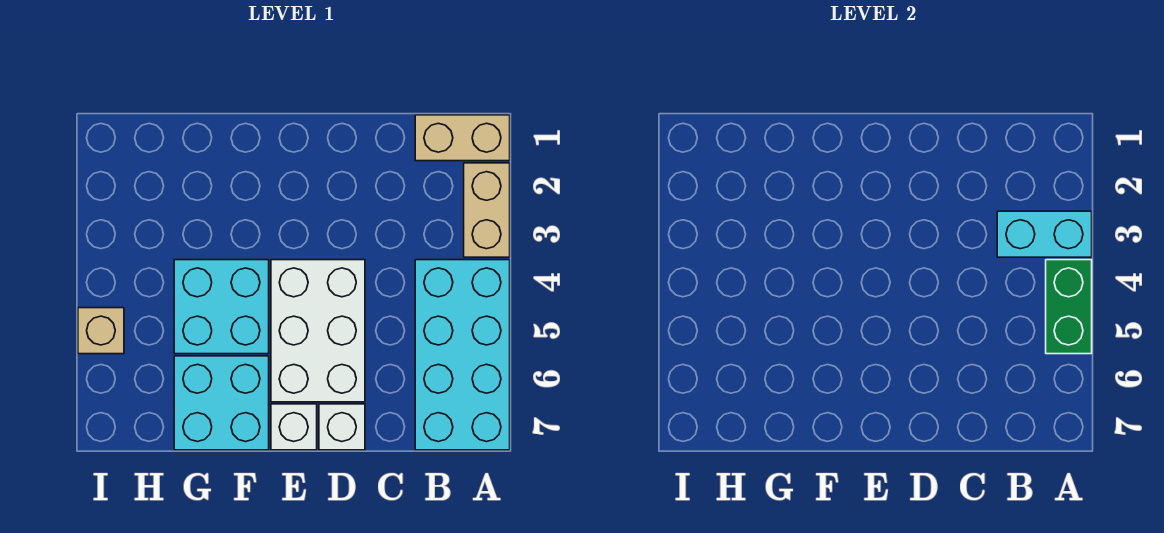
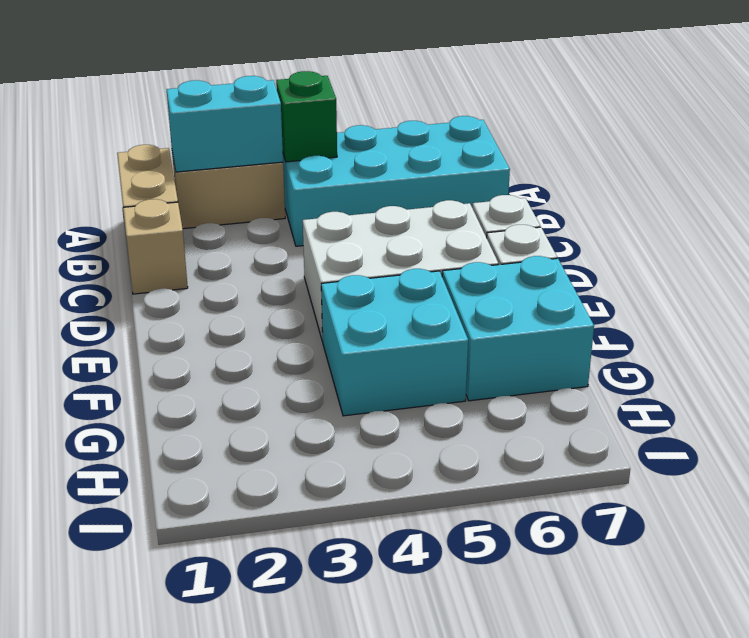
cyan brick A3:B3 level 2 -> cyan brick A2:A3 level 2
green brick A4:A5 level 2 -> green brick A4 level 2
tan brick I5 level 1 -> tan brick C1 level 1

